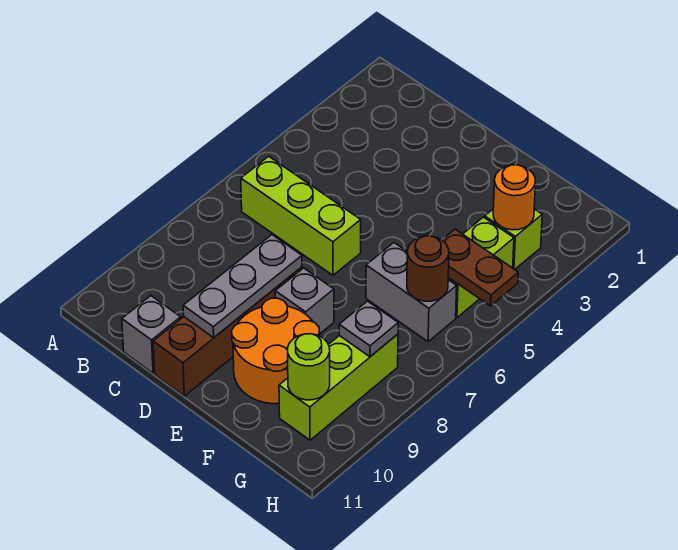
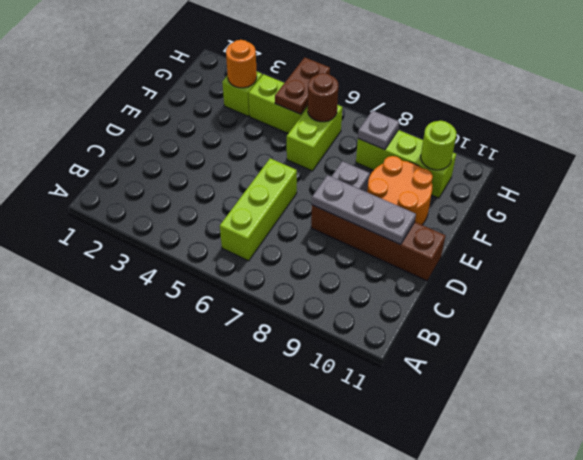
grey brick C11 level 1 -> none
grey brick F6:G6 level 1 -> lime brick F6:G6 level 1

